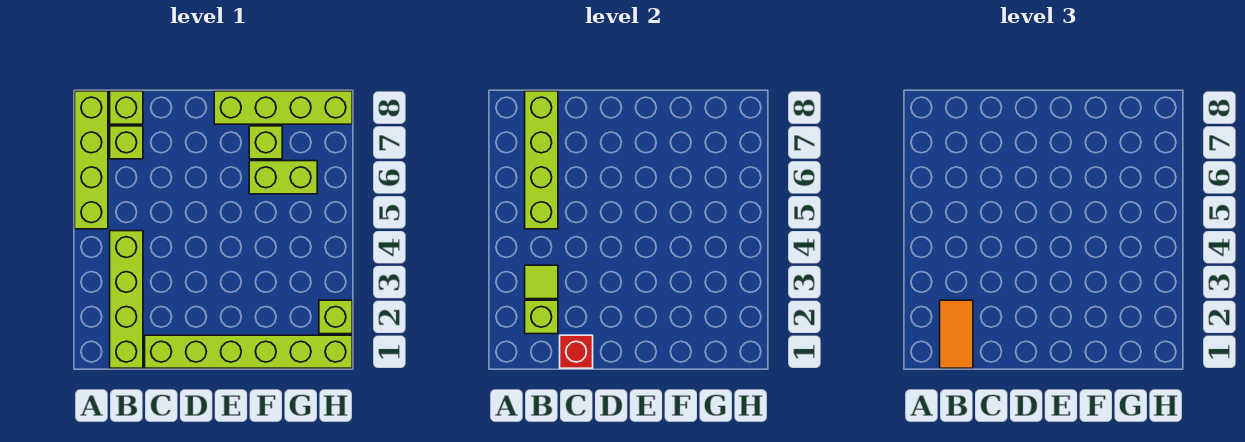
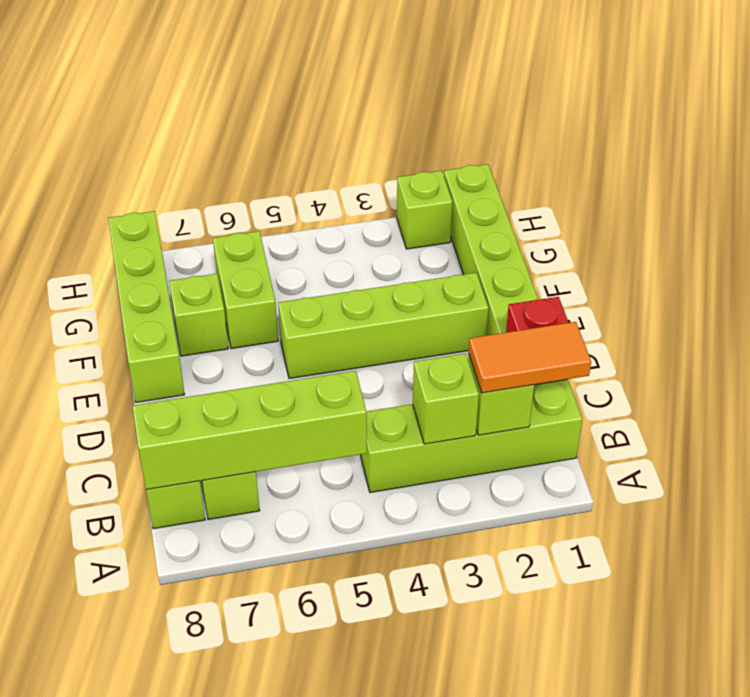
lime brick A5:A8 level 1 -> lime brick E2:E5 level 1
lime tile B3 level 2 -> lime brick B3 level 2

